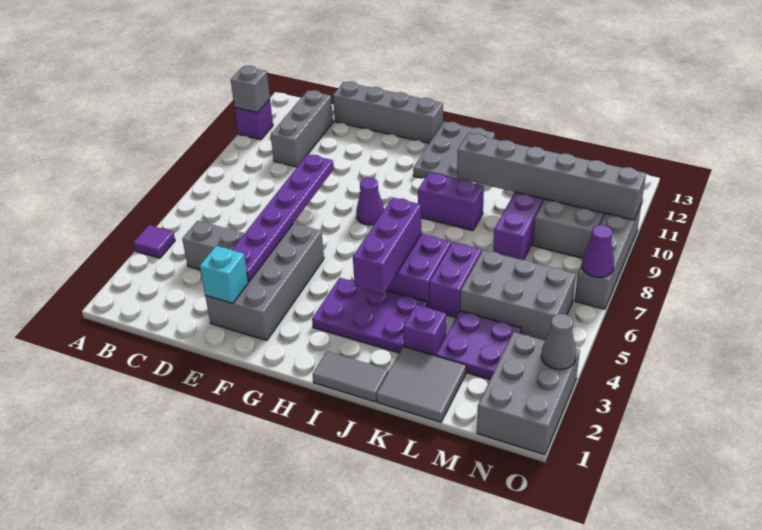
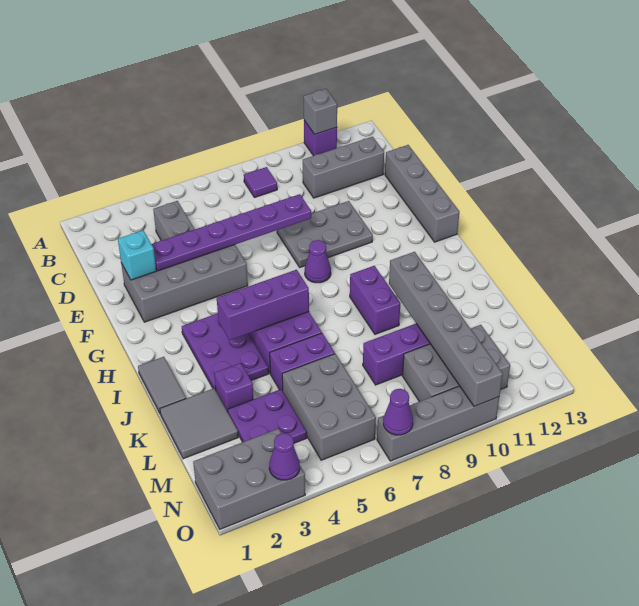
purple tile A4 level 1 -> purple tile B8 level 1
grey plate H11:I13 level 1 -> grey plate E8:F10 level 1
grey cone O3 level 2 -> purple cone O3 level 2

